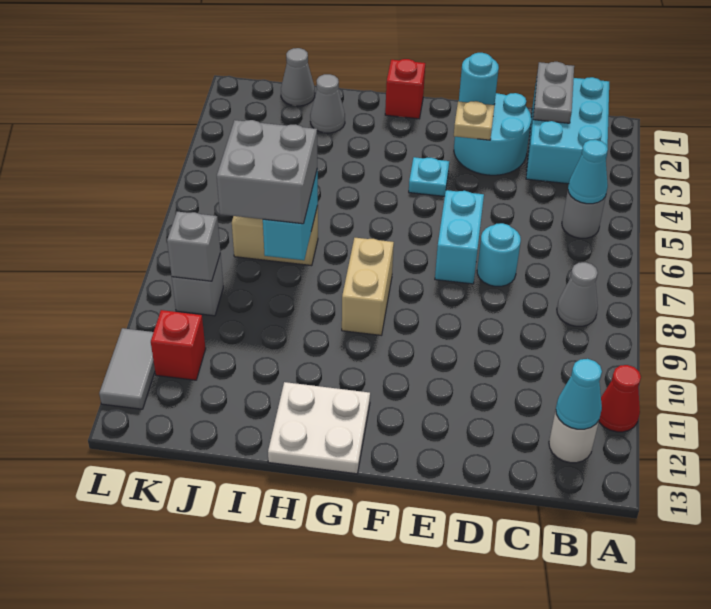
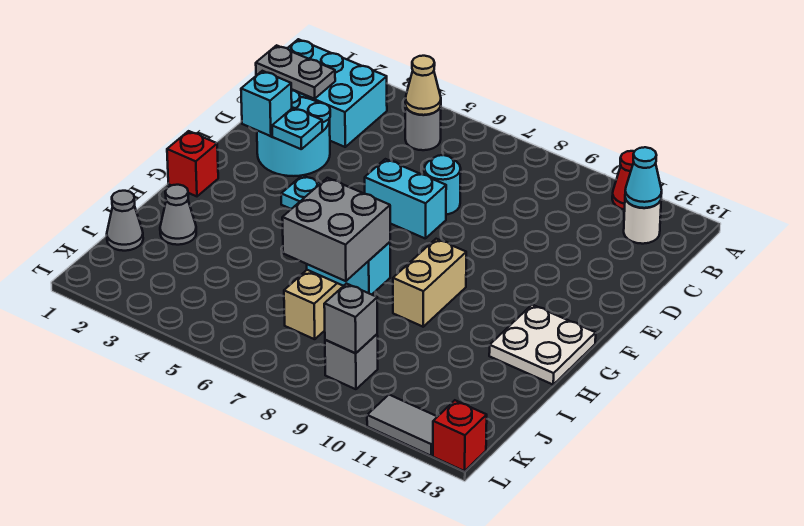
cyan cone B5 level 2 -> tan cone B5 level 2
grey cone B8 level 1 -> none
cyan round brick E2 level 2 -> cyan brick E2 level 2
tan plate E3 level 2 -> cyan plate E3 level 2
tan brick G8:G9 level 1 -> tan brick G9:H9 level 1
red brick K11 level 1 -> red brick L13 level 1

